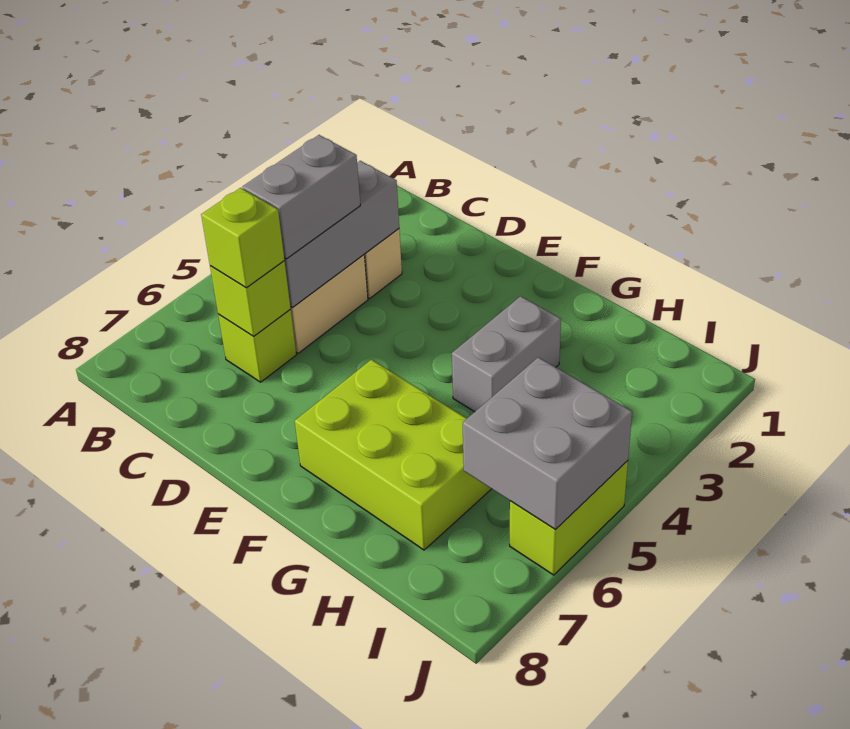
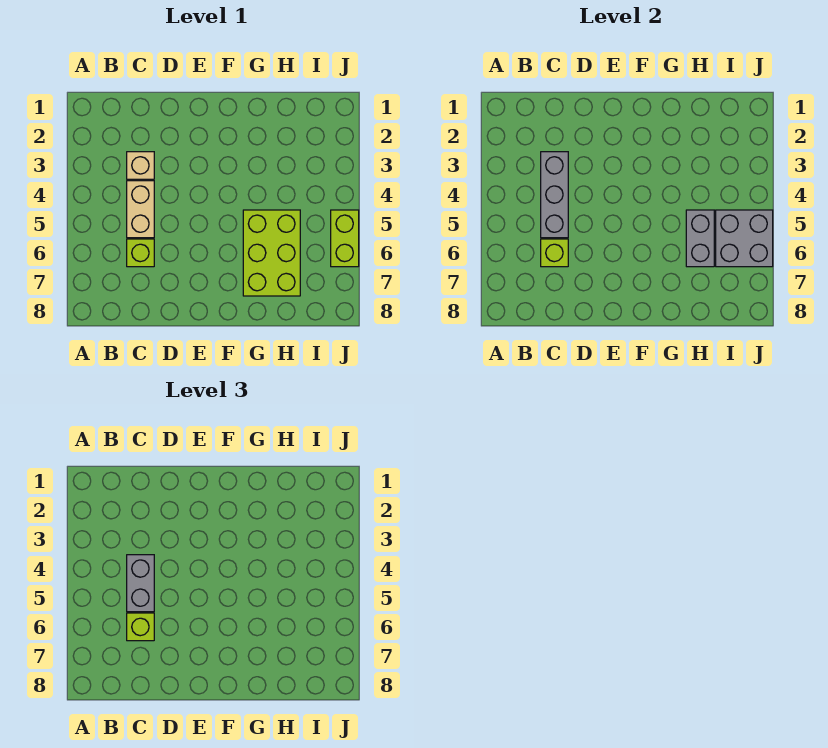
lime brick F6:H7 level 1 -> lime brick G5:H7 level 1
grey brick G3:G4 level 1 -> grey brick H5:H6 level 2

